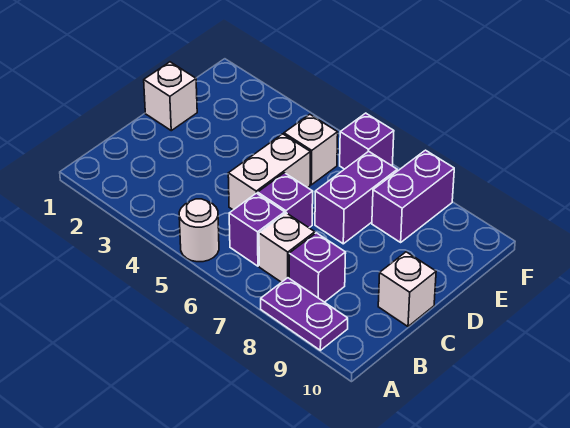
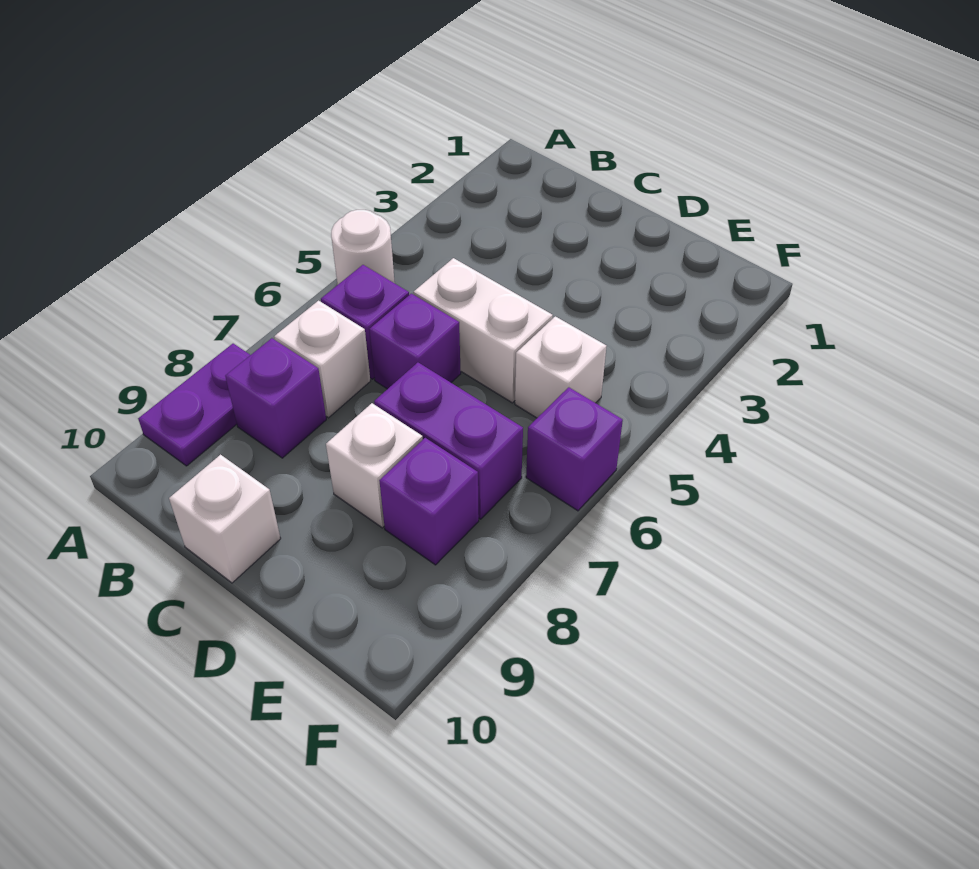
white brick D1 level 1 -> white brick D8 level 1
purple brick E8:F8 level 1 -> purple brick E8 level 1

